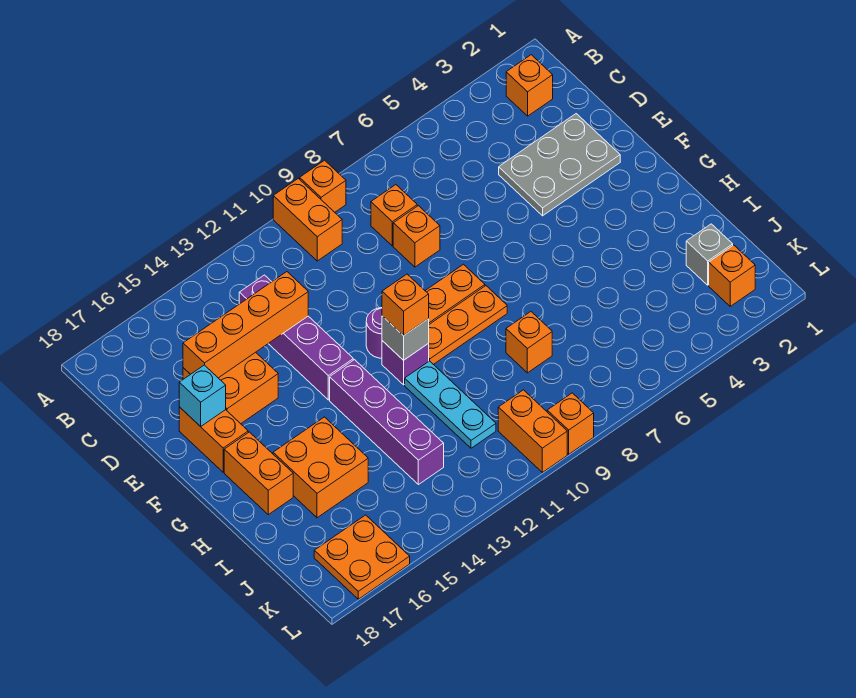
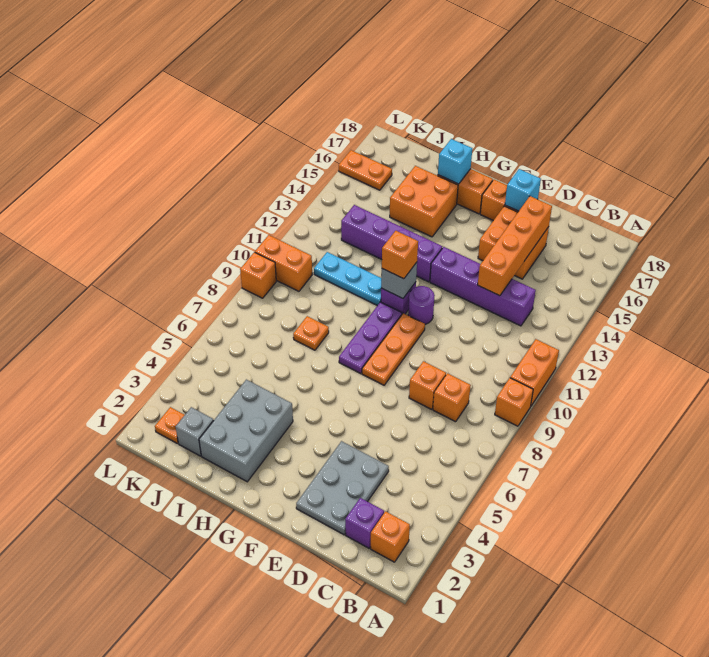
orange brick A10:B10 level 1 -> orange brick A10:A11 level 1
none -> purple brick C2 level 1
orange plate G8:G10 level 1 -> purple plate G8:G10 level 1
none -> grey brick H2:I4 level 1
none -> cyan brick H17 level 2
orange brick I8 level 1 -> orange plate I8 level 1
orange brick K2 level 1 -> orange plate K2 level 1
orange plate K16:L17 level 1 -> orange plate K16:L16 level 1

